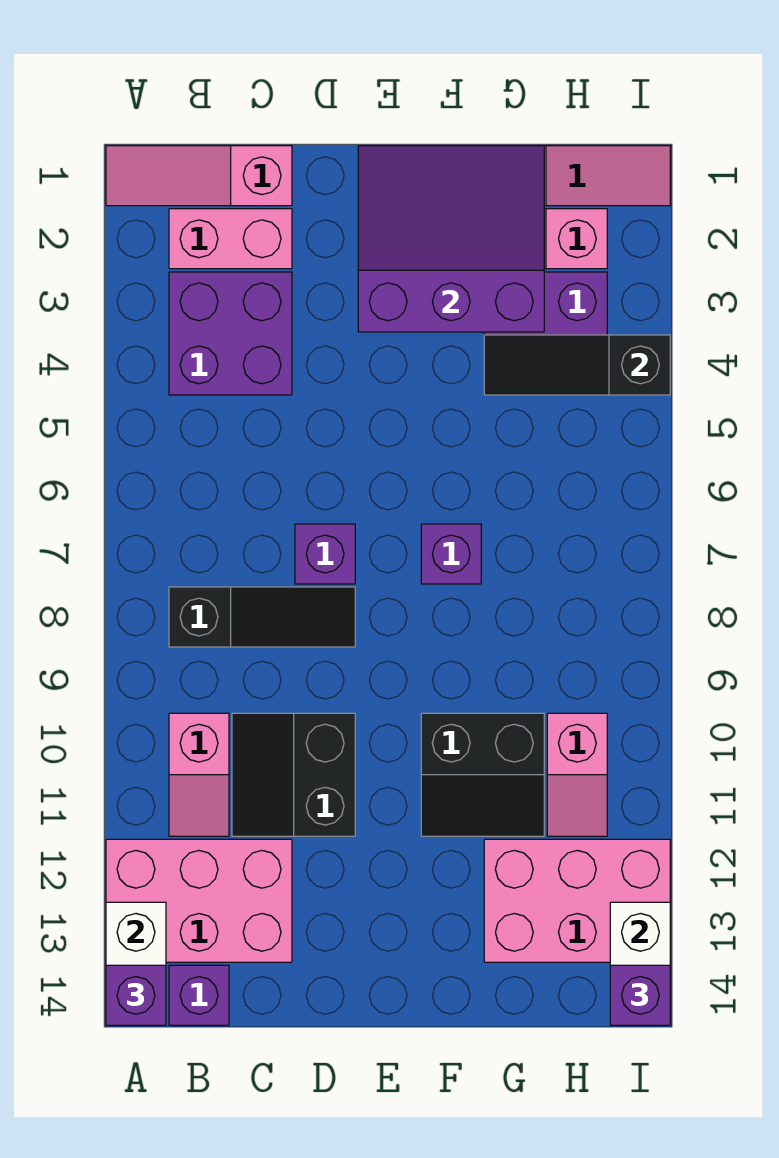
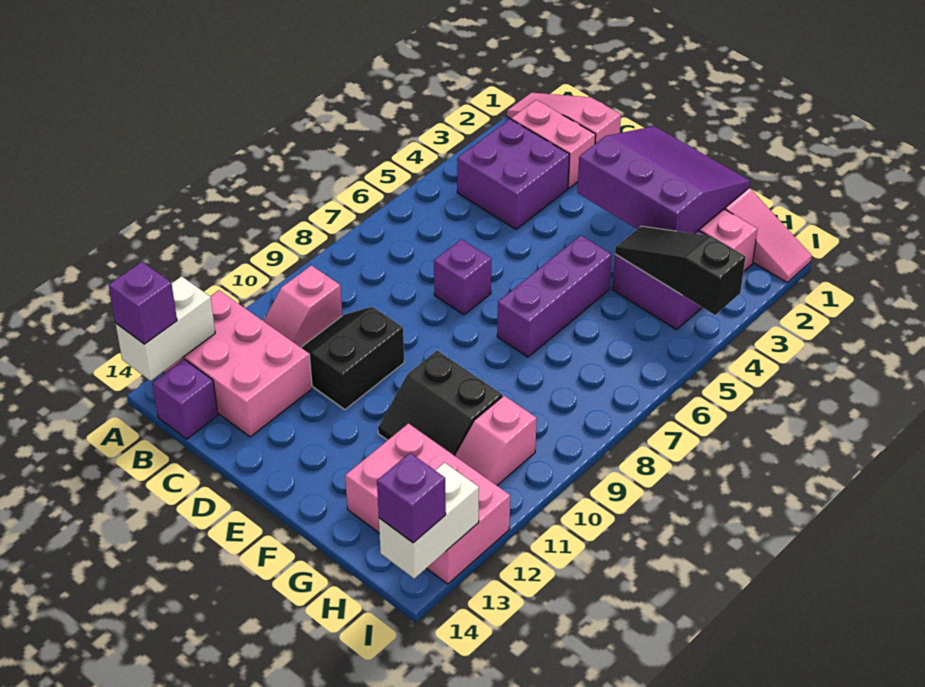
black slope B8:D8 level 1 top B -> none
purple brick F7 level 1 -> purple brick F5:F7 level 1

